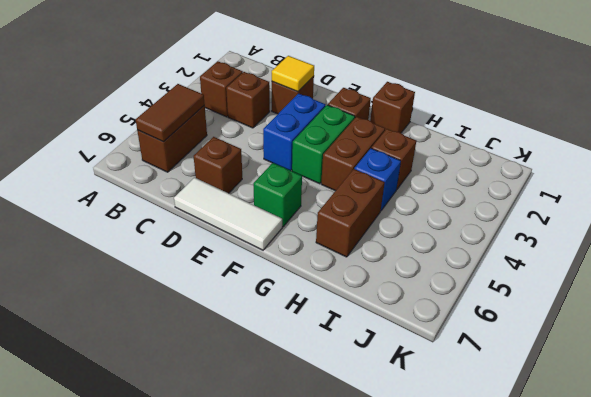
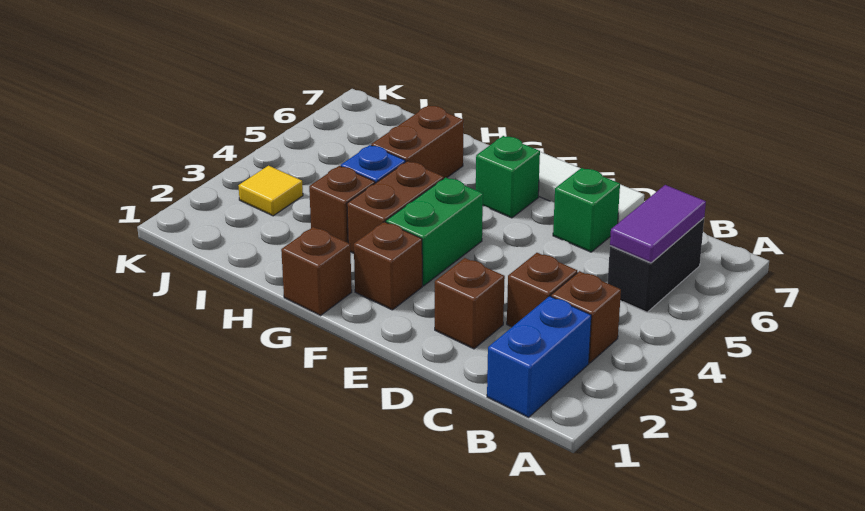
brown brick B5:B6 level 1 -> black brick B5:B6 level 1
brown tile B5:B6 level 2 -> purple tile B5:B6 level 2
yellow tile D2 level 2 -> yellow tile J3 level 1
brown brick D6 level 1 -> green brick D6 level 1
blue brick E3:E4 level 1 -> blue brick B1:B2 level 1

